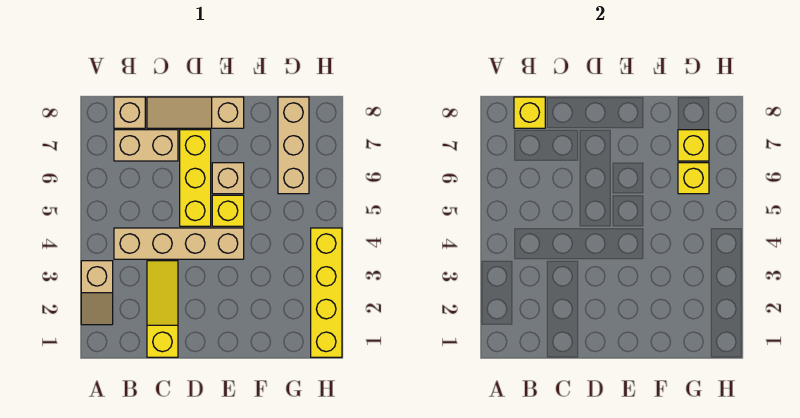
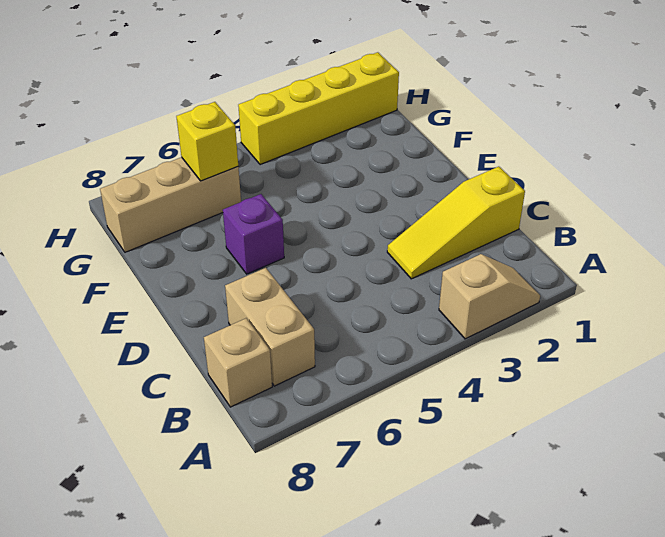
tan brick B4:E4 level 1 -> none
yellow brick B8 level 2 -> none
tan slope C8:E8 level 1 top E -> none
yellow brick D5:D7 level 1 -> none
yellow brick E5 level 1 -> none
tan brick E6 level 1 -> purple brick E6 level 1
yellow brick G7 level 2 -> none

